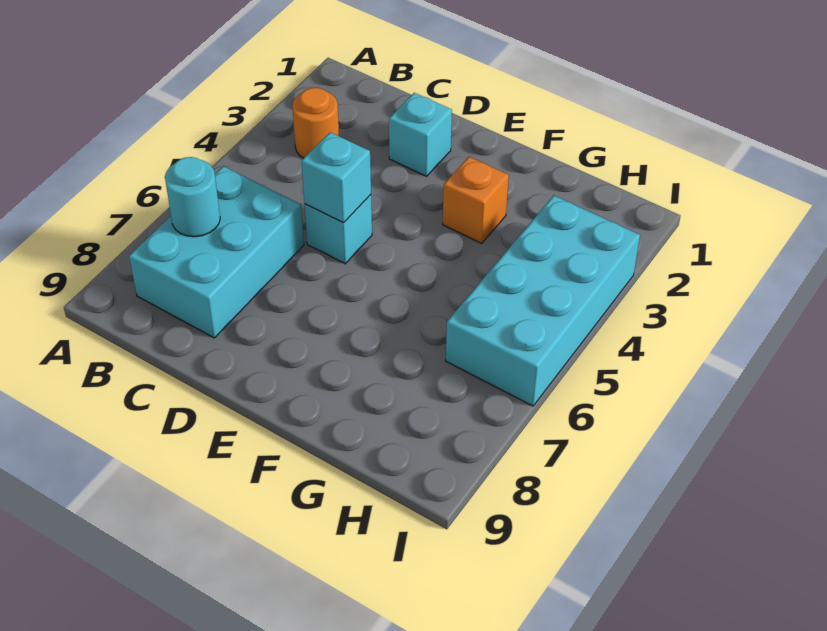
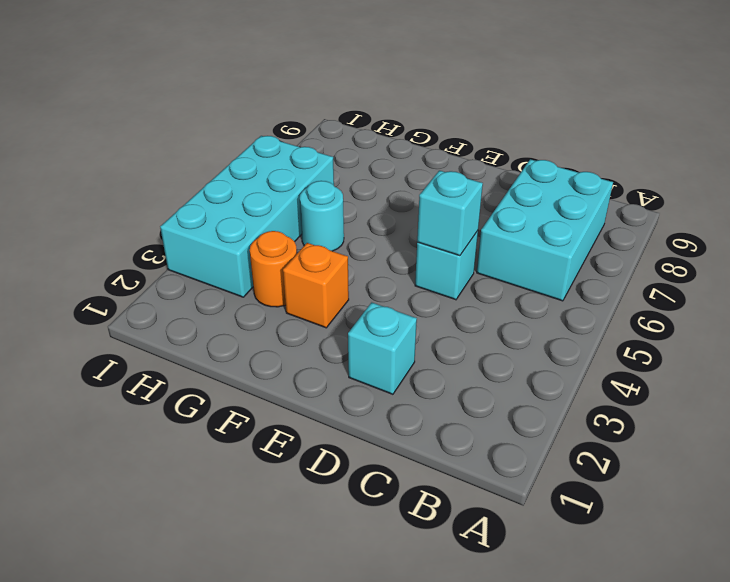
orange round brick B3 level 1 -> orange round brick G3 level 1
cyan round brick B7 level 2 -> cyan round brick G5 level 1

